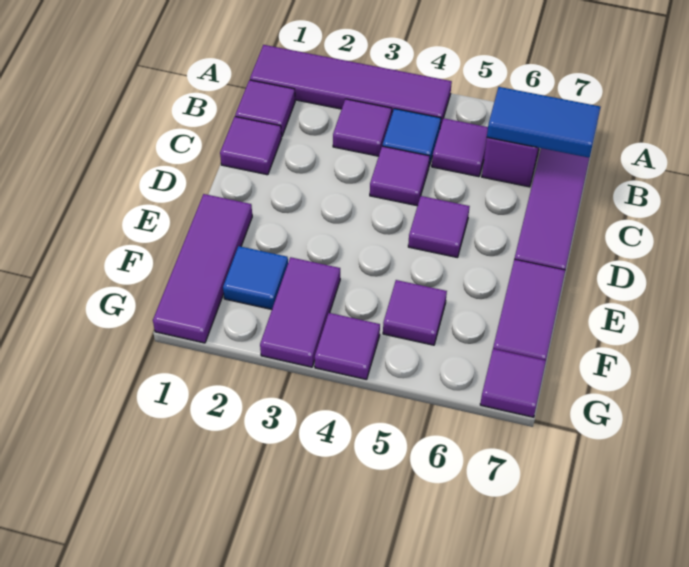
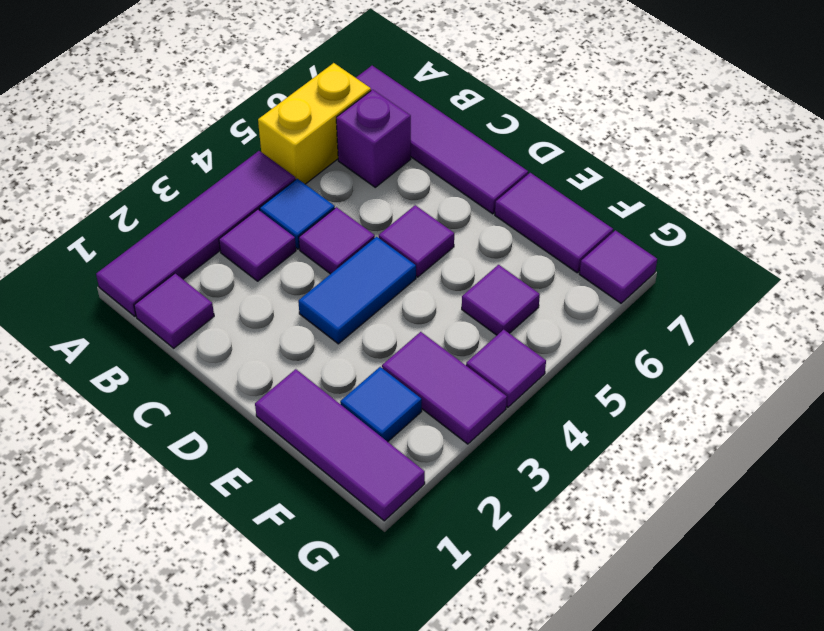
none -> yellow brick A5:A6 level 1
purple tile B5 level 1 -> none
blue tile B6:B7 level 2 -> blue tile D3:D4 level 1
purple tile C1 level 1 -> none

